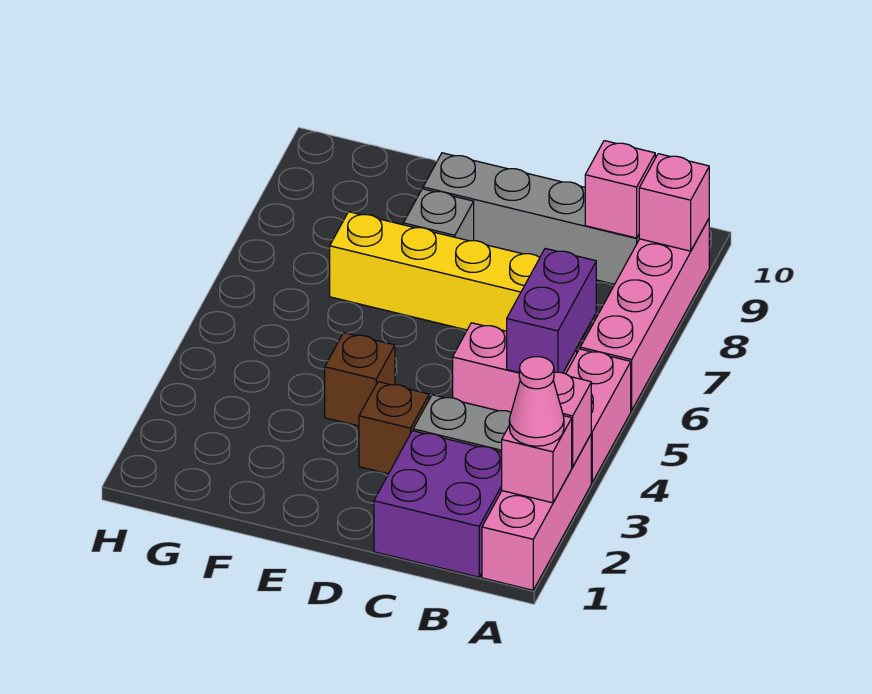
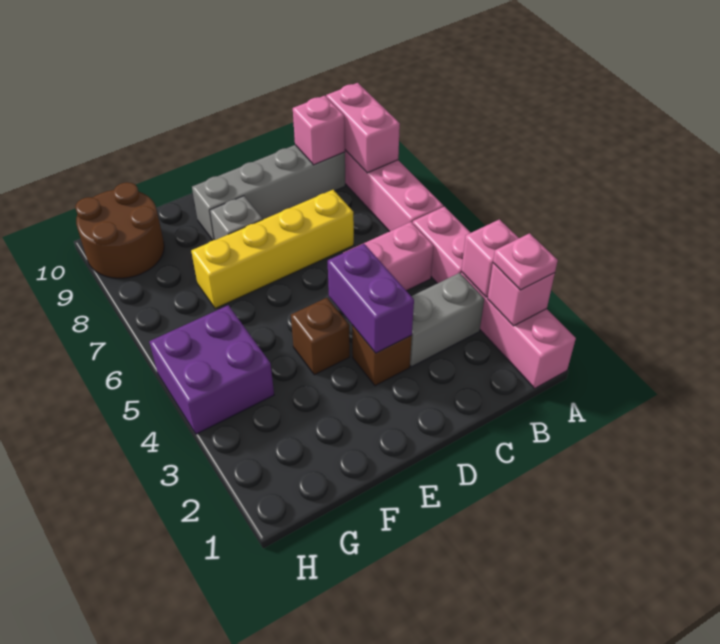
pink cone A2 level 3 -> pink plate A2 level 3
pink brick A9 level 2 -> pink brick A8:A9 level 2
purple brick B1:C2 level 1 -> purple brick G4:H5 level 1
purple brick B5:B6 level 2 -> purple brick D3:D4 level 2
none -> brown round brick G9:H10 level 1

